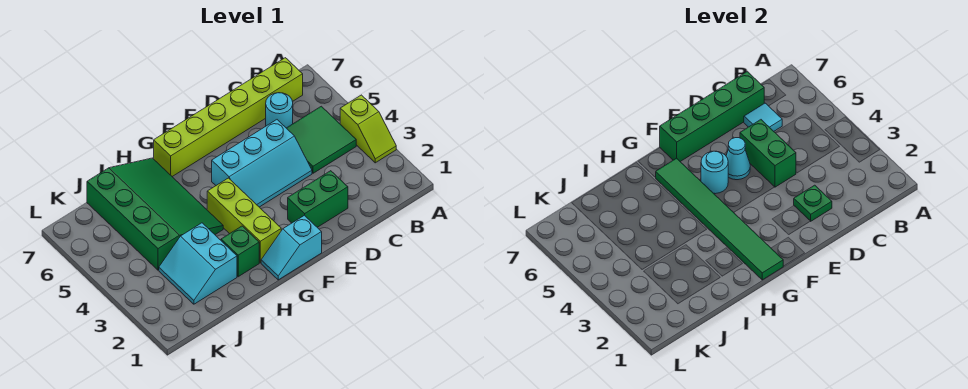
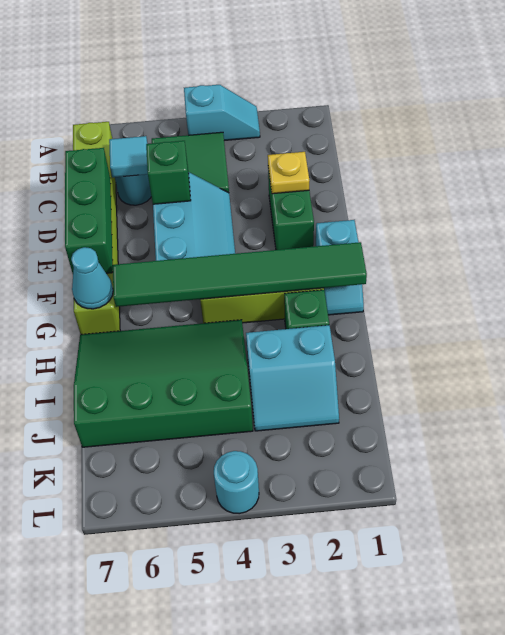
lime slope A3:A4 level 1 top 4 -> cyan slope A3:A4 level 1 top 4
green brick C7:F7 level 2 -> green brick D7:F7 level 2
green plate D2 level 2 -> yellow plate D2 level 2
green brick D4:D5 level 2 -> green brick D5 level 2
cyan cone E5 level 2 -> cyan cone G7 level 2
cyan round brick F5 level 2 -> cyan round brick L4 level 1

